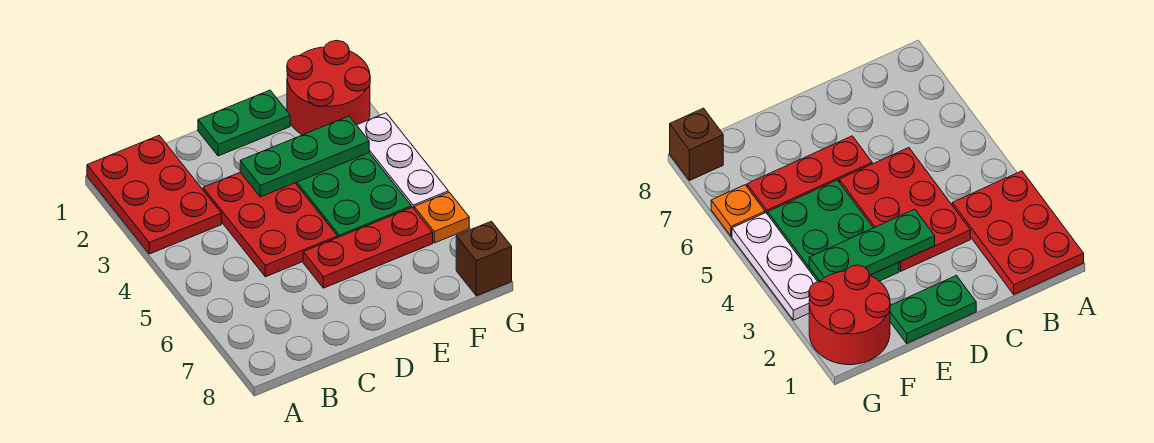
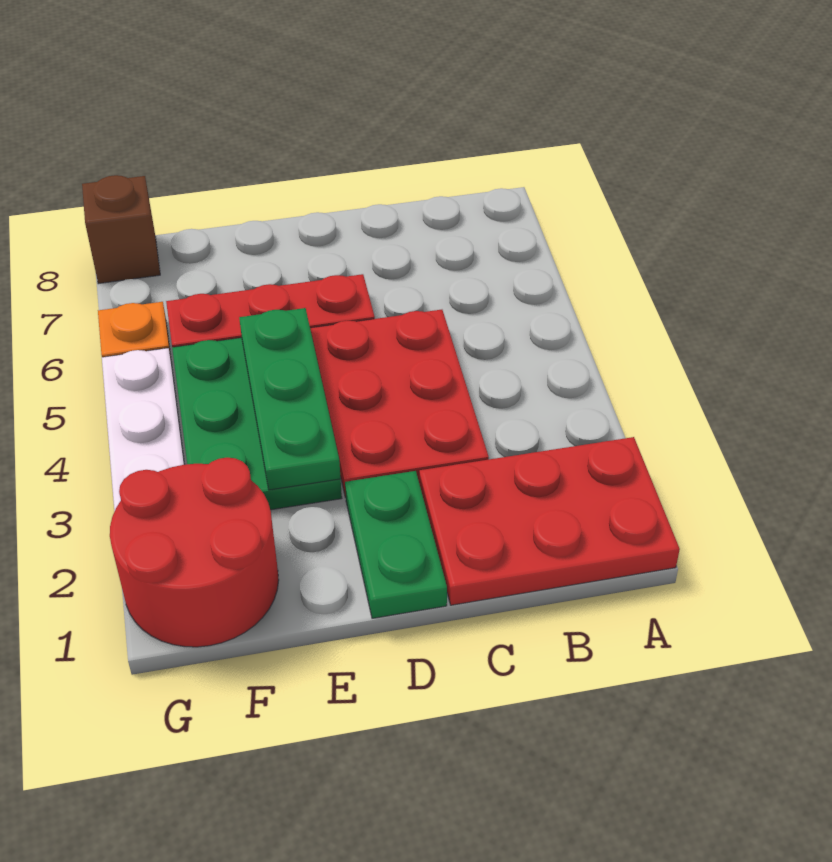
red plate A1:B3 level 1 -> red plate A1:C2 level 1
green plate D1:E1 level 1 -> green plate D1:D2 level 1
green plate D3:F3 level 2 -> green plate E3:E5 level 2

